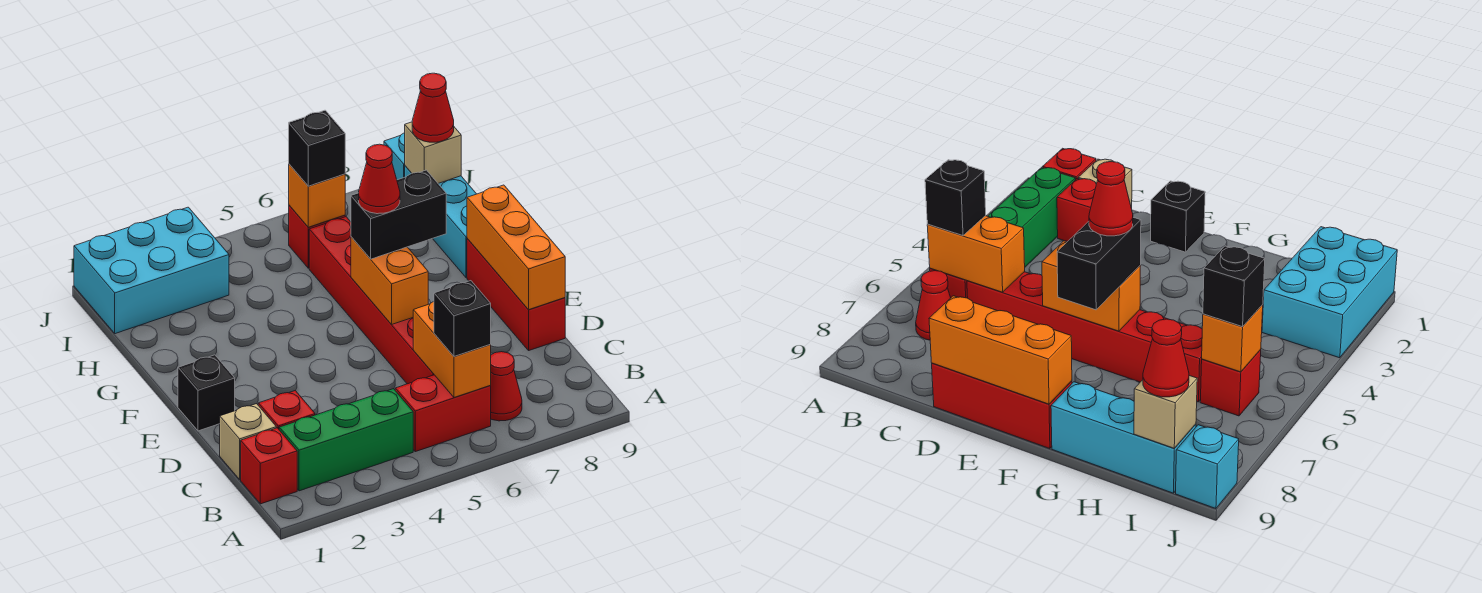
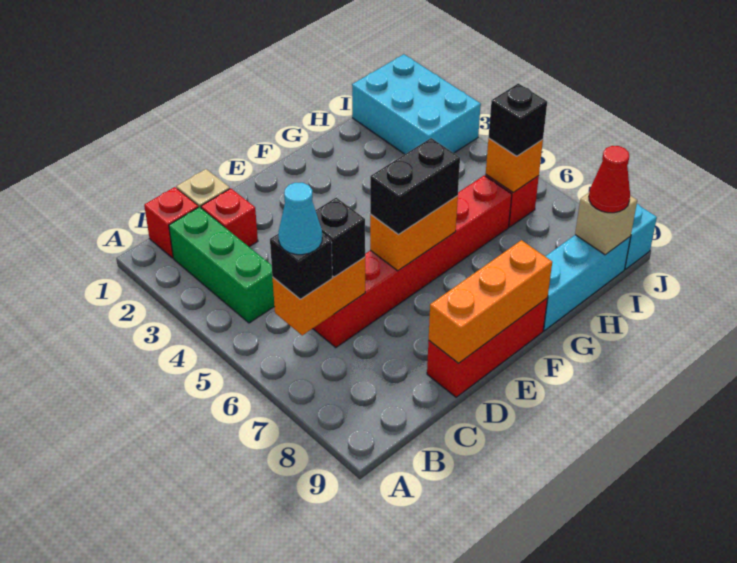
red brick B5:B6 level 1 -> none
none -> cyan cone B6 level 4
red cone B7 level 1 -> none
black brick E1 level 1 -> black brick C6 level 3
black brick F6:F7 level 3 -> black brick E6:F6 level 3
red cone F6 level 4 -> none

